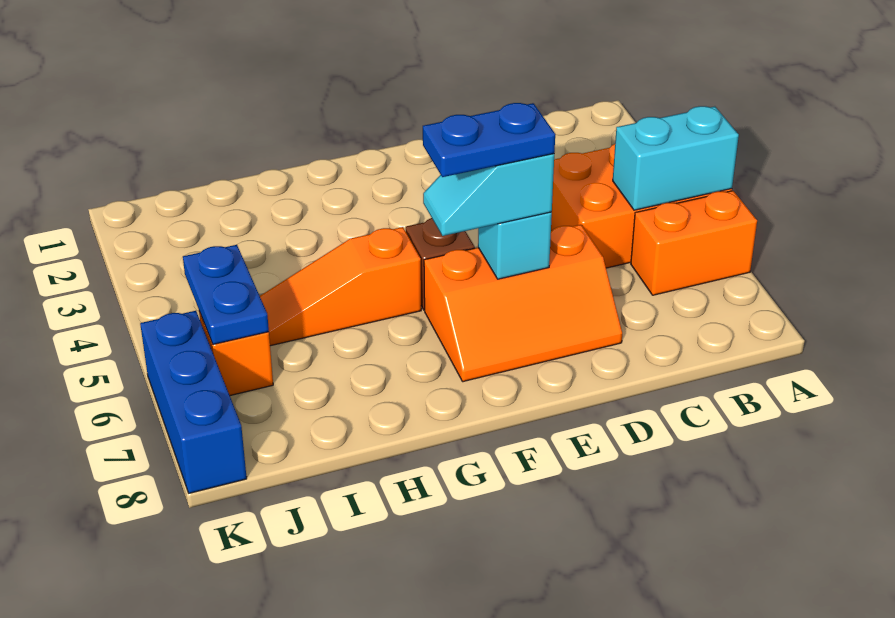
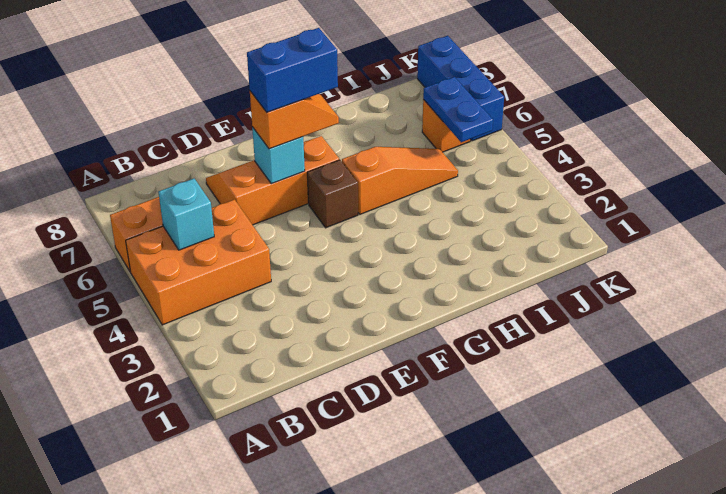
cyan brick A5:B5 level 2 -> cyan brick B5 level 2
cyan slope E6:F6 level 3 top E -> orange slope E6:F6 level 3 top E
blue plate E6:F6 level 4 -> blue brick E6:F6 level 4

